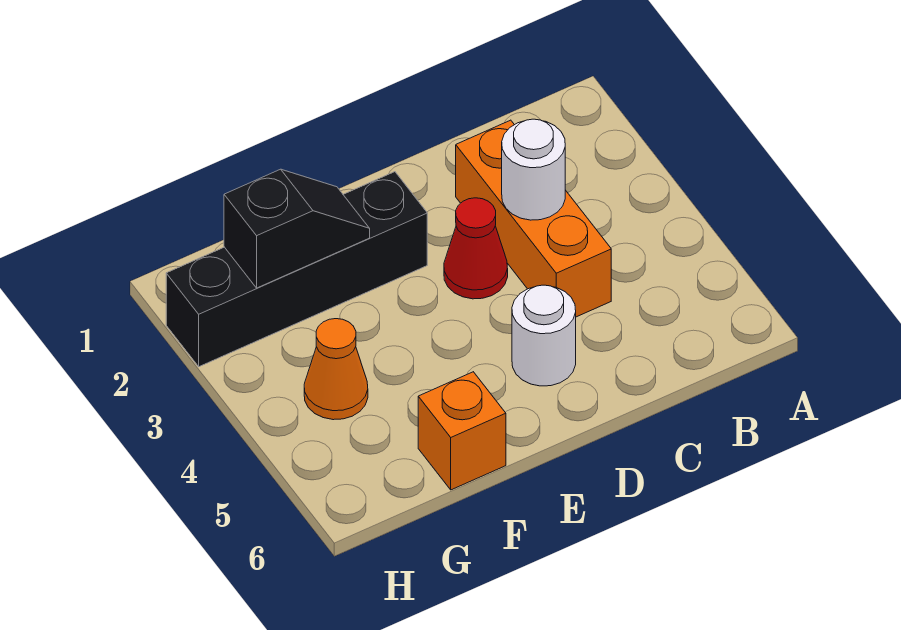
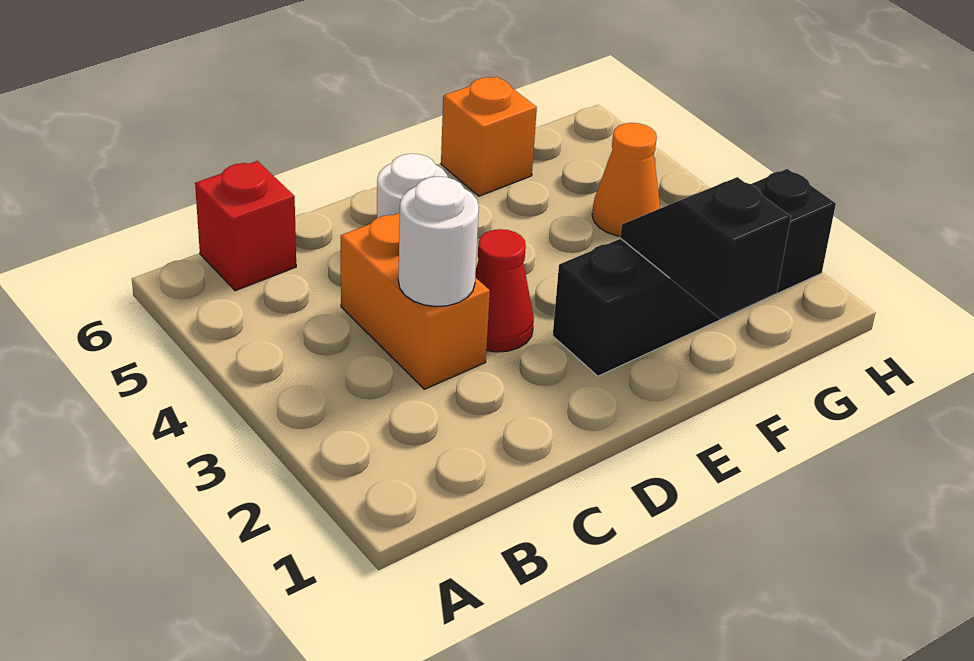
none -> red brick B6 level 1
orange brick C2:C4 level 1 -> orange brick C3:C4 level 1
black slope F2:G2 level 2 top G -> black slope F1:F2 level 2 top 1

